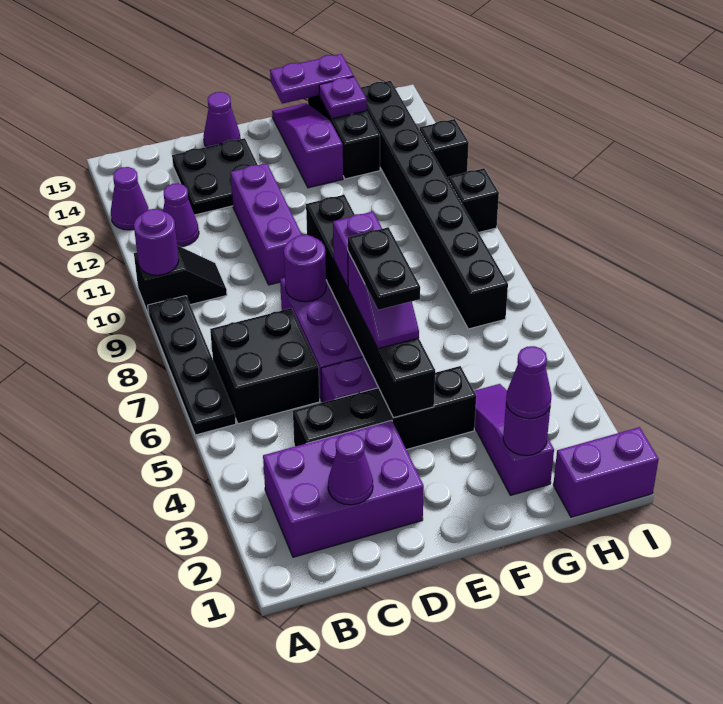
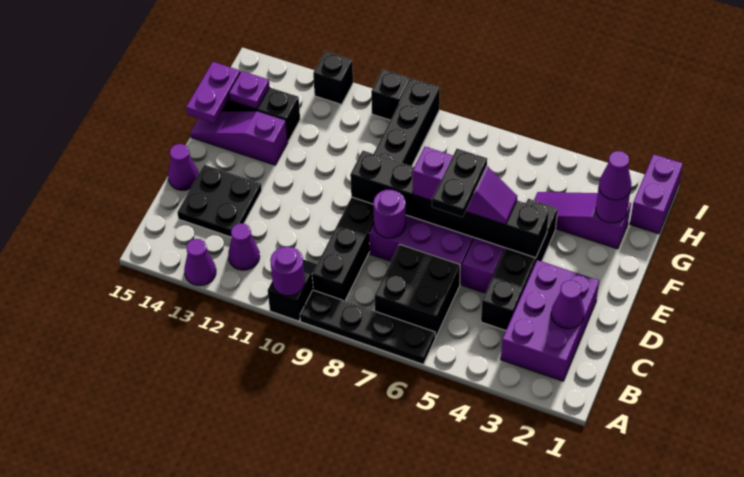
purple brick D10:D12 level 1 -> none
black plate E5:E6 level 4 -> black plate D6:E6 level 4
black brick H7:H14 level 1 -> black brick B9:I9 level 1

